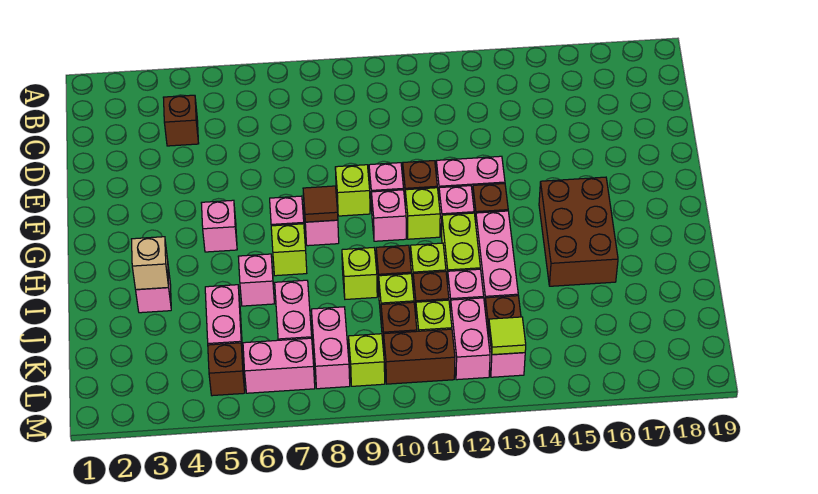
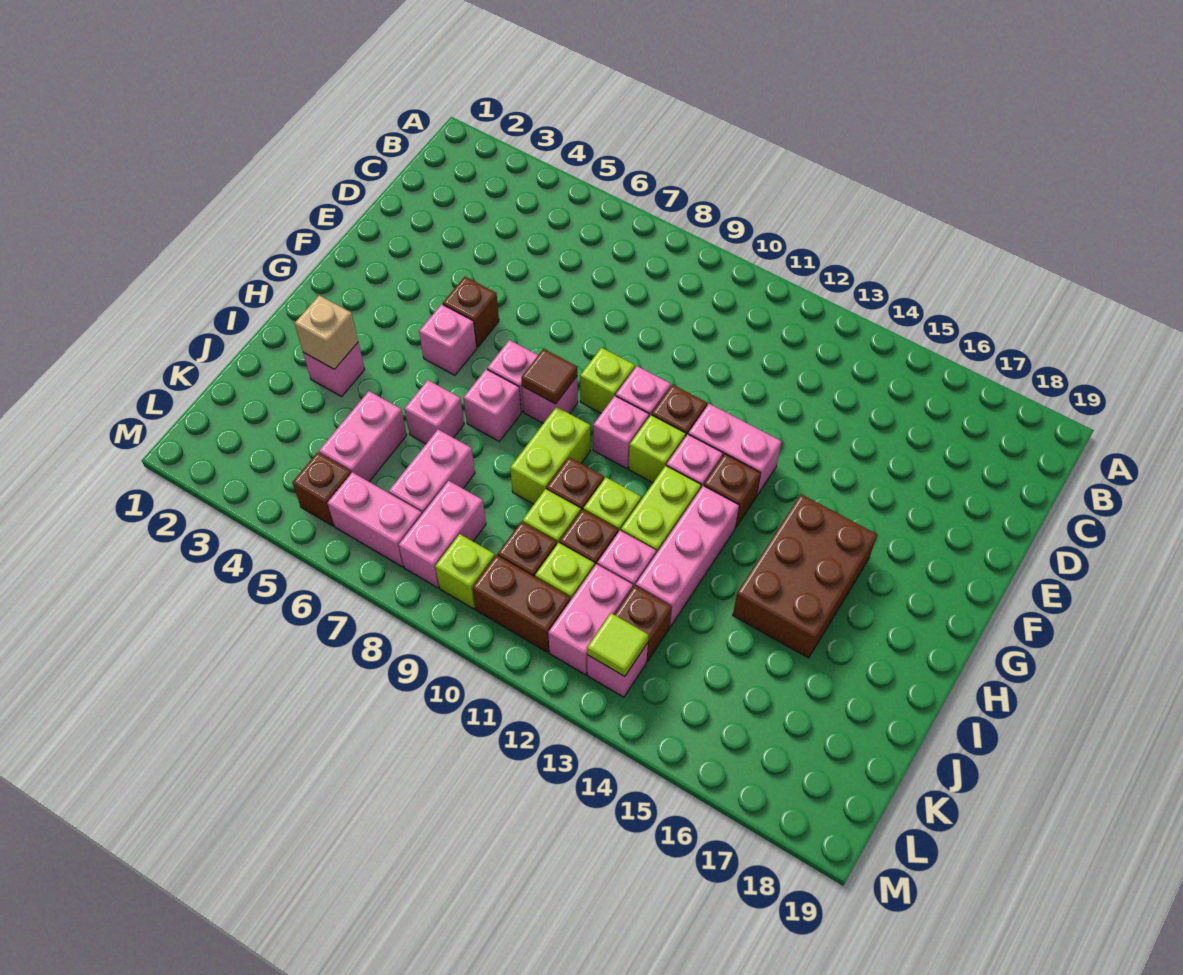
brown brick C4 level 1 -> brown brick F5 level 1
lime brick H7 level 1 -> pink brick H7 level 1
lime brick I9 level 1 -> lime brick H9:I9 level 1

